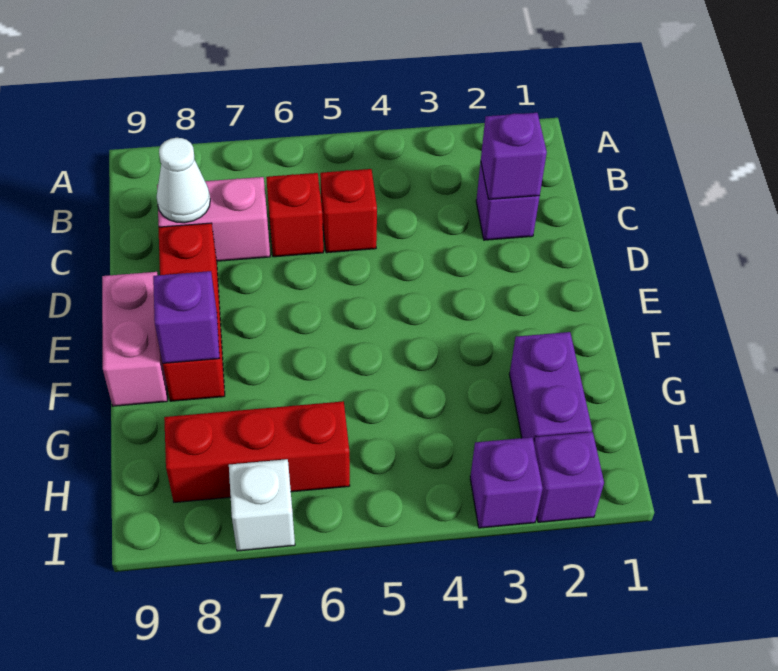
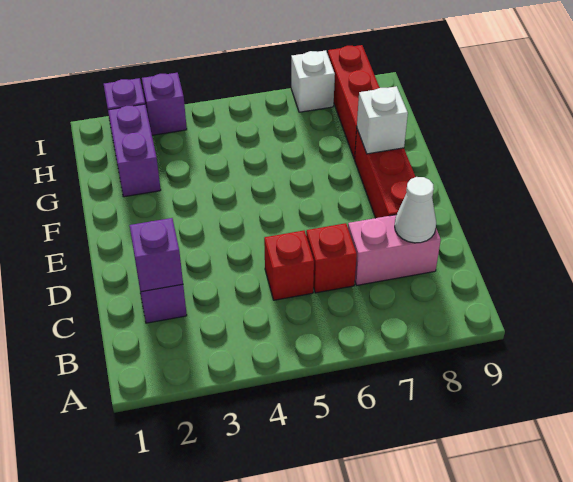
pink brick E9:F9 level 1 -> none
purple brick F8 level 2 -> white brick F8 level 2
red brick H6:H8 level 1 -> red brick G8:I8 level 1

